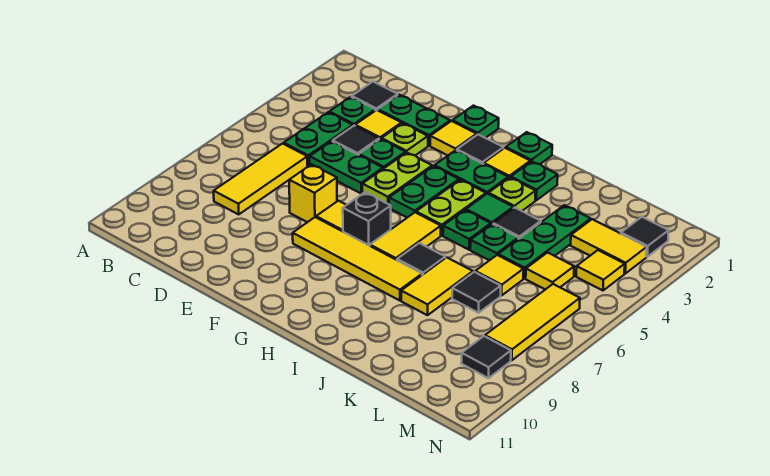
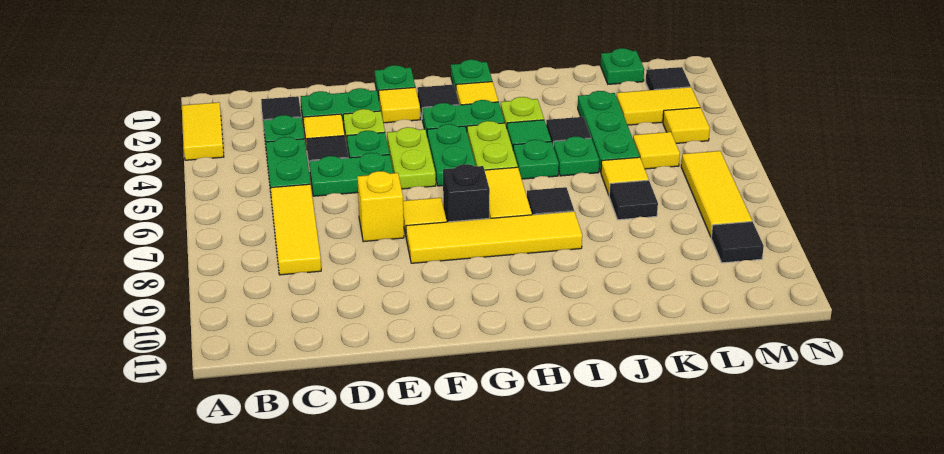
green plate I2 level 1 -> green plate L1 level 1
yellow tile J7:J8 level 1 -> yellow tile A2:A3 level 1

